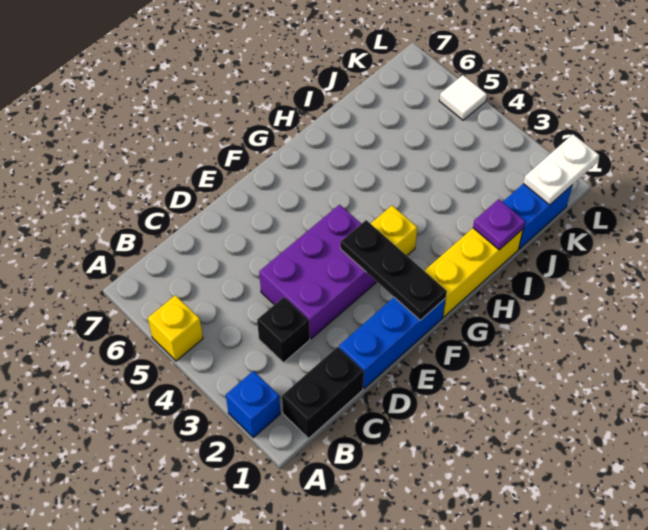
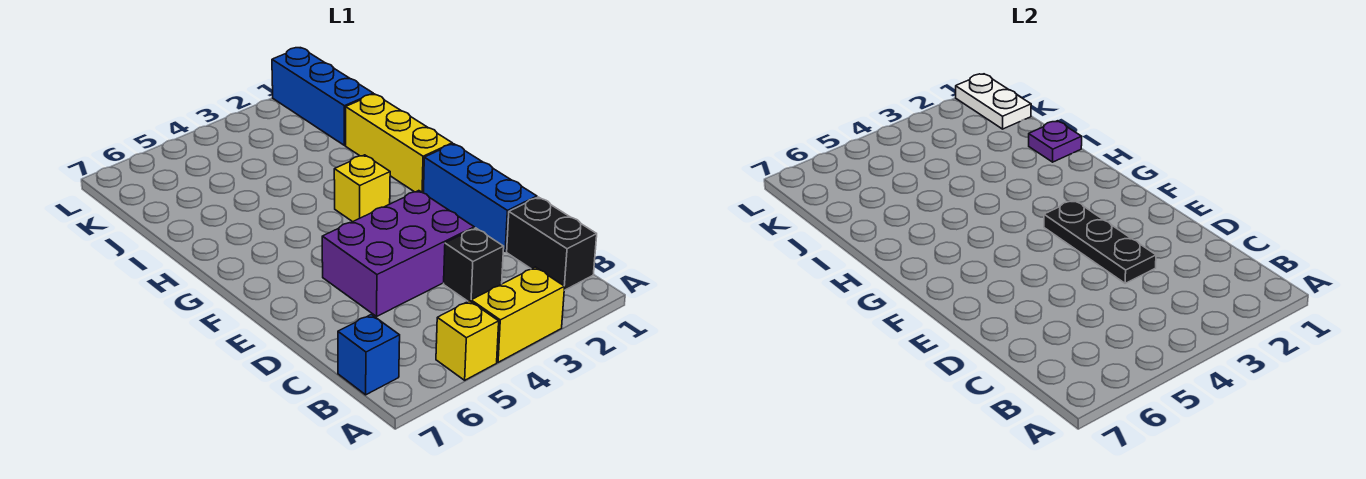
blue brick A2 level 1 -> blue brick B7 level 1
none -> yellow brick A3:A4 level 1
purple brick D3:F4 level 1 -> purple brick D3:E5 level 1
black plate F1:F3 level 2 -> black plate D3:F3 level 2
blue brick J1:K1 level 1 -> blue brick J1:L1 level 1
white tile L5 level 1 -> none

